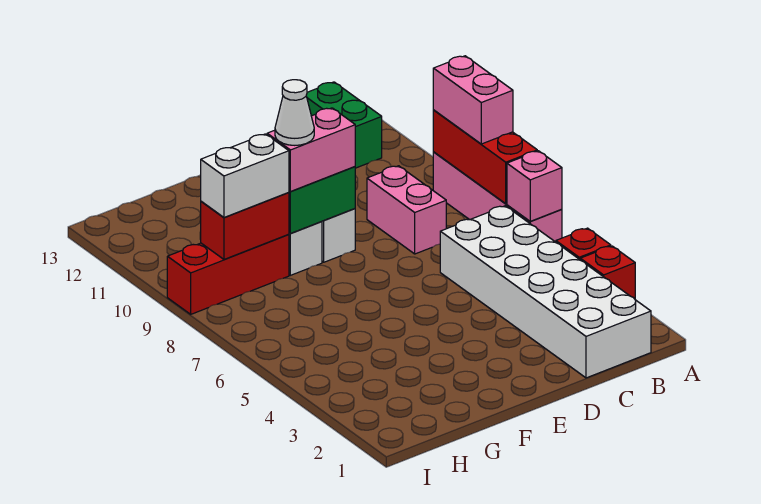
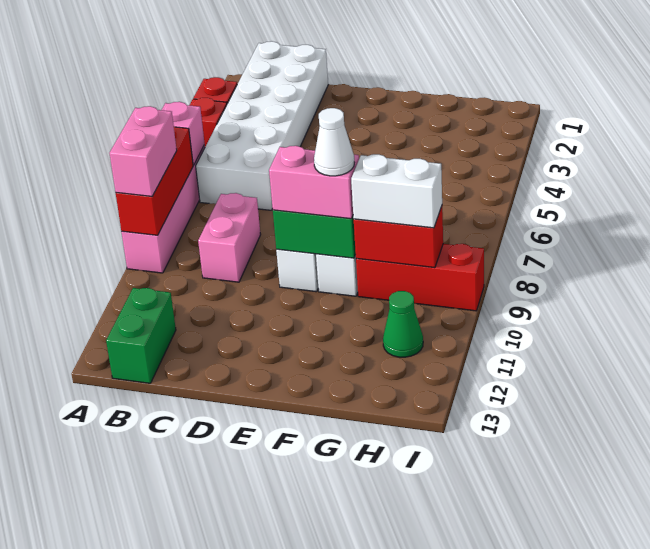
none -> green cone H11 level 1

